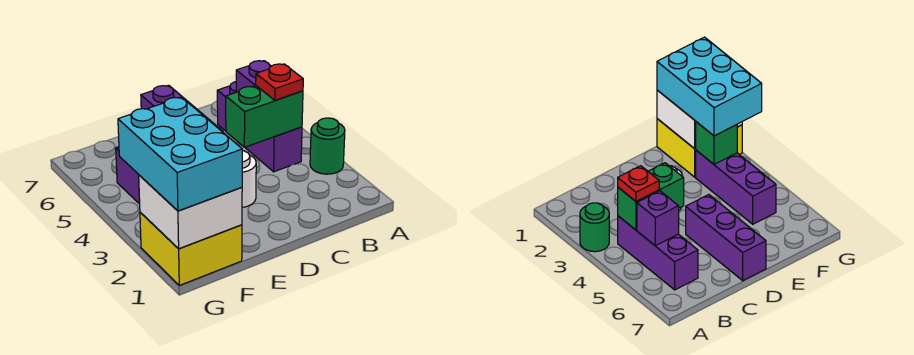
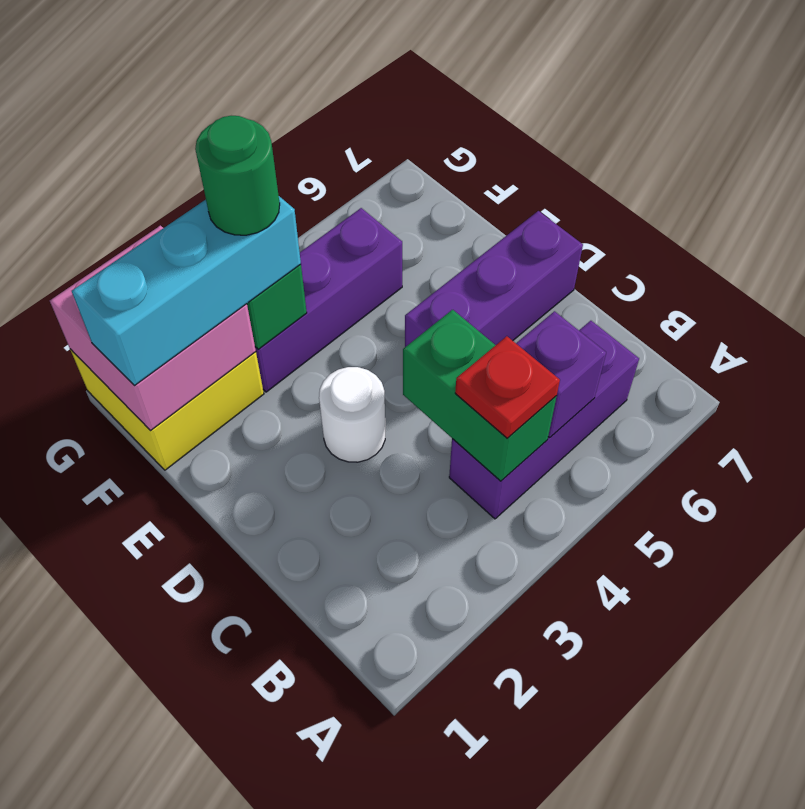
green round brick A3 level 1 -> green round brick F3 level 4
white brick F1:G2 level 2 -> pink brick F1:G2 level 2
cyan brick F1:G3 level 3 -> cyan brick F1:F3 level 3

